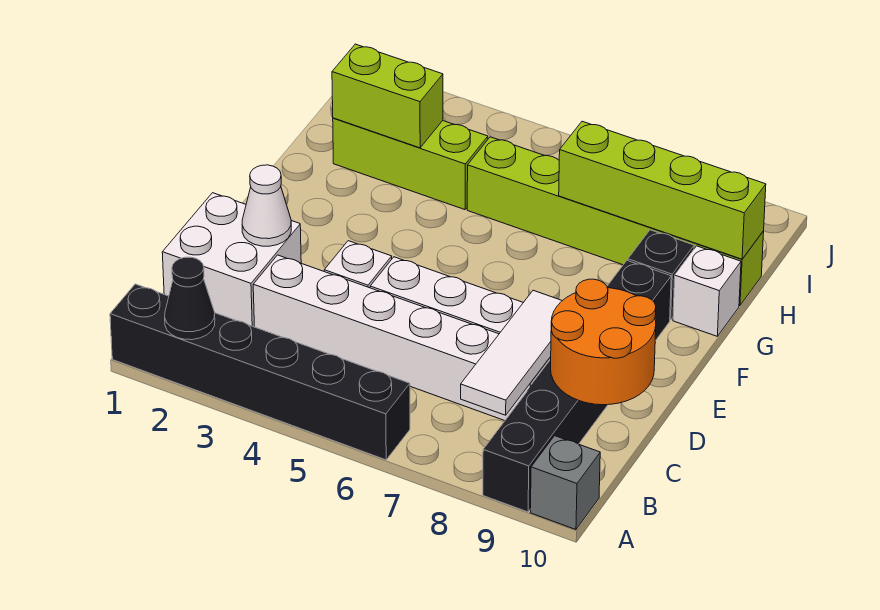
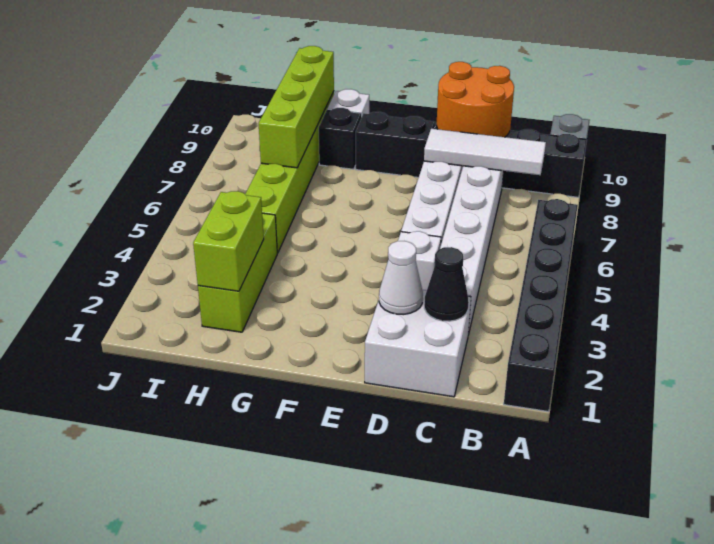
black cone A2 level 2 -> black cone C2 level 2

